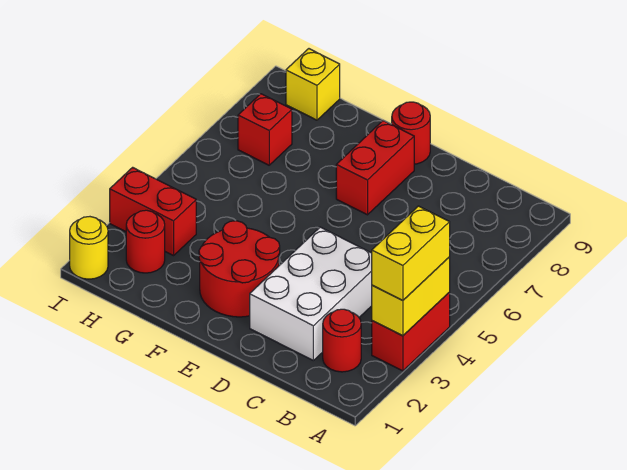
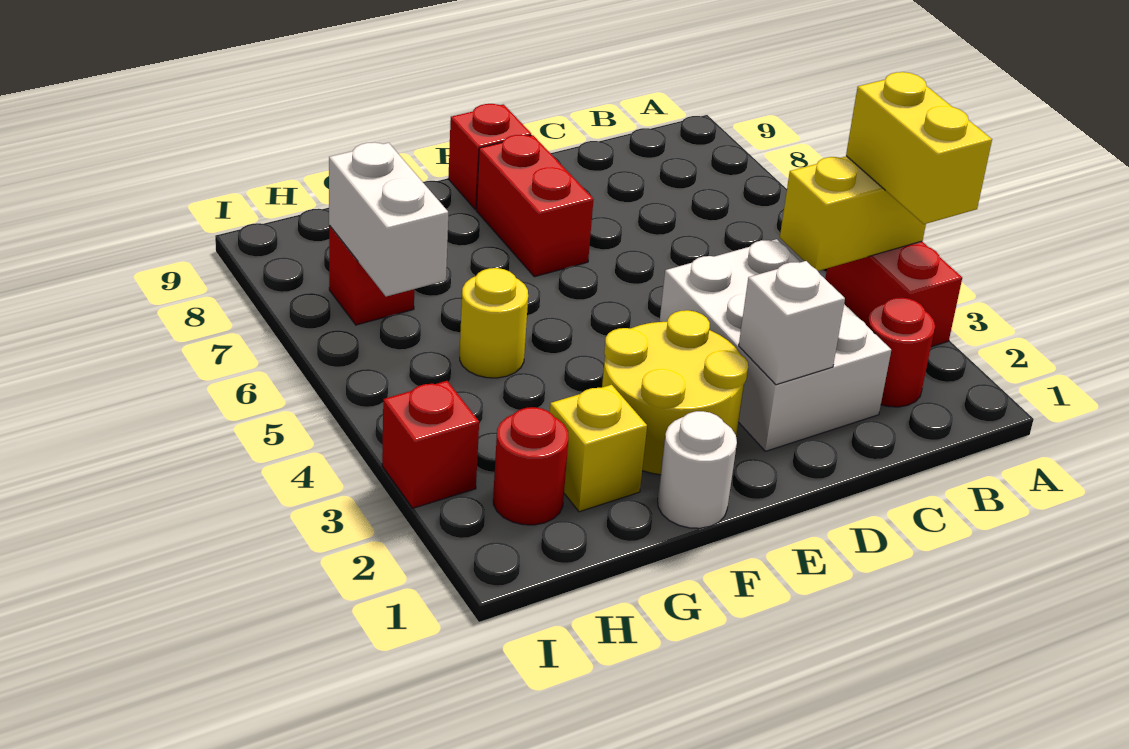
yellow brick A3:A4 level 2 -> yellow brick A4:B4 level 2
none -> white brick D2 level 2
red round brick E2:F3 level 1 -> yellow round brick E2:F3 level 1
red round brick E9 level 1 -> red brick E9 level 1
none -> white round brick F1 level 1
red brick H3:I3 level 1 -> red brick I3 level 1
none -> white brick H6:H7 level 2
yellow brick H9 level 1 -> yellow brick G2 level 1
yellow round brick I1 level 1 -> yellow round brick G5 level 1

